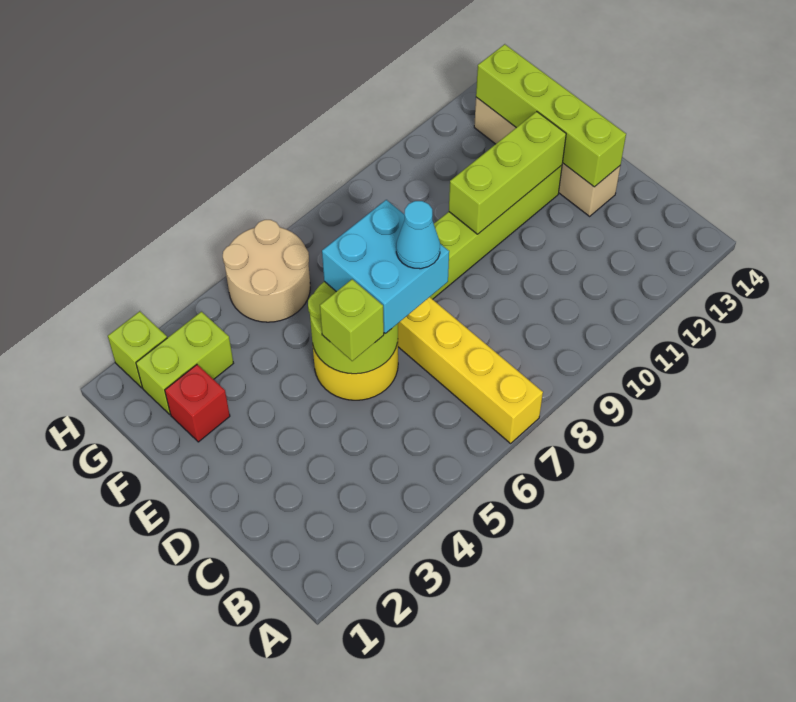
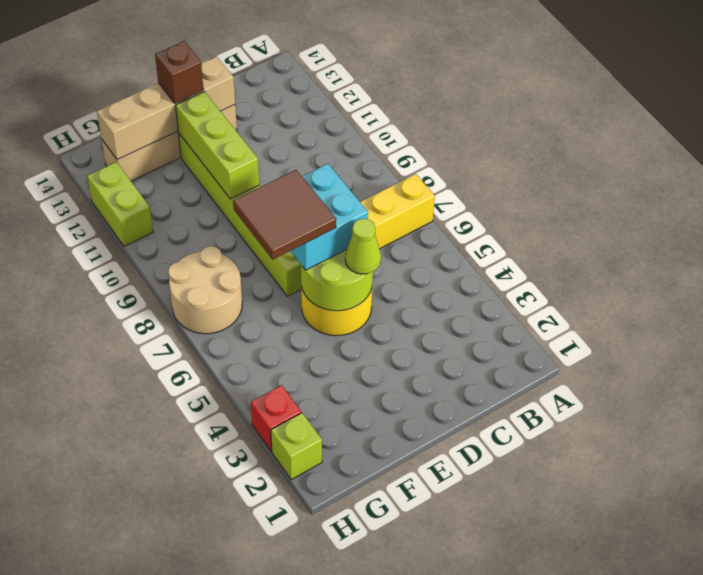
lime brick D5 level 3 -> lime cone D5 level 3
cyan cone D7 level 4 -> none
lime brick D13:G13 level 2 -> tan brick D13:G13 level 2
none -> brown tile E6:F7 level 4
none -> brown brick E13 level 3
red brick F2 level 1 -> red brick H3 level 1
lime brick G2:G3 level 1 -> lime brick H11:H12 level 1
tan round brick G5:H6 level 1 -> tan round brick G7:H8 level 1

